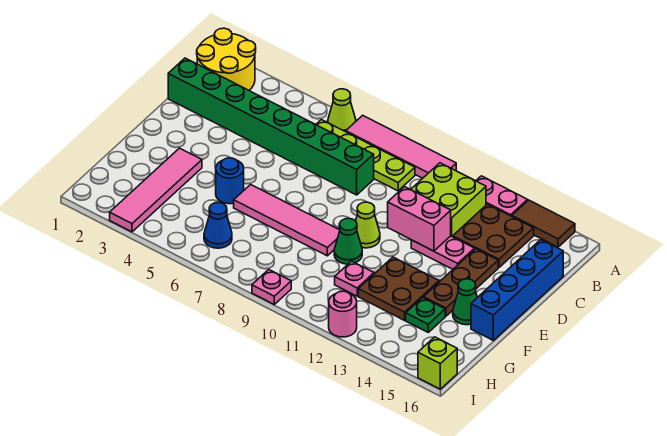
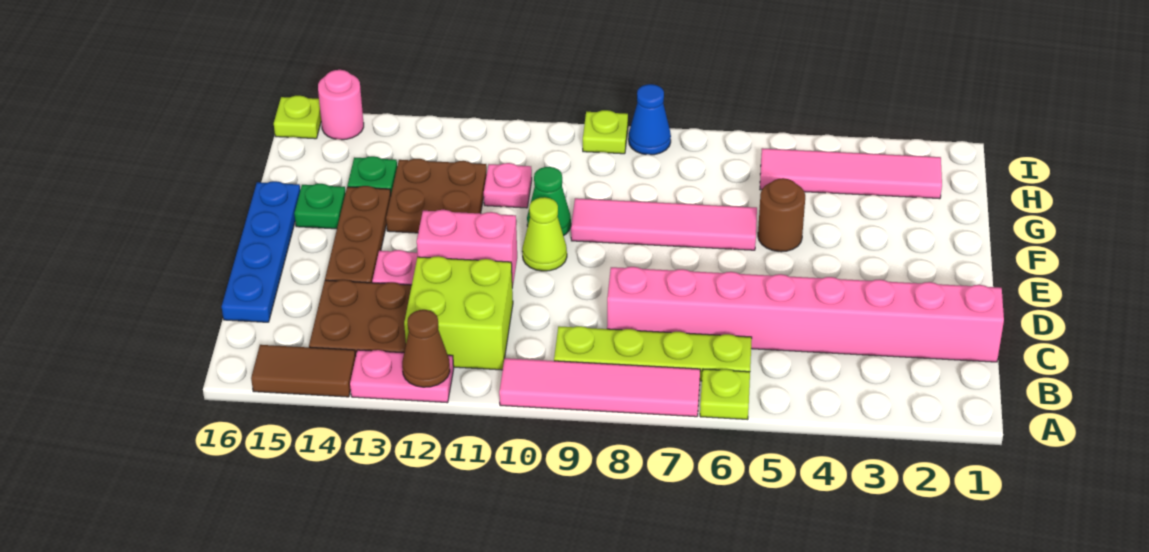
yellow round brick A1:B2 level 1 -> none
lime cone A6 level 1 -> lime plate A6 level 1
none -> brown cone A12 level 2
green brick C1:C8 level 1 -> pink brick C1:C8 level 1
blue brick C16:F16 level 1 -> blue plate C16:F16 level 1
pink tile F3:I3 level 1 -> pink tile H2:H5 level 1
blue round brick F5 level 1 -> brown round brick F5 level 1
green cone F15 level 1 -> green plate F15 level 1
blue cone H6 level 1 -> blue cone I8 level 1
pink plate I9 level 1 -> lime plate I9 level 1
pink round brick I12 level 1 -> pink round brick I15 level 1
lime brick I16 level 1 -> lime plate I16 level 1

